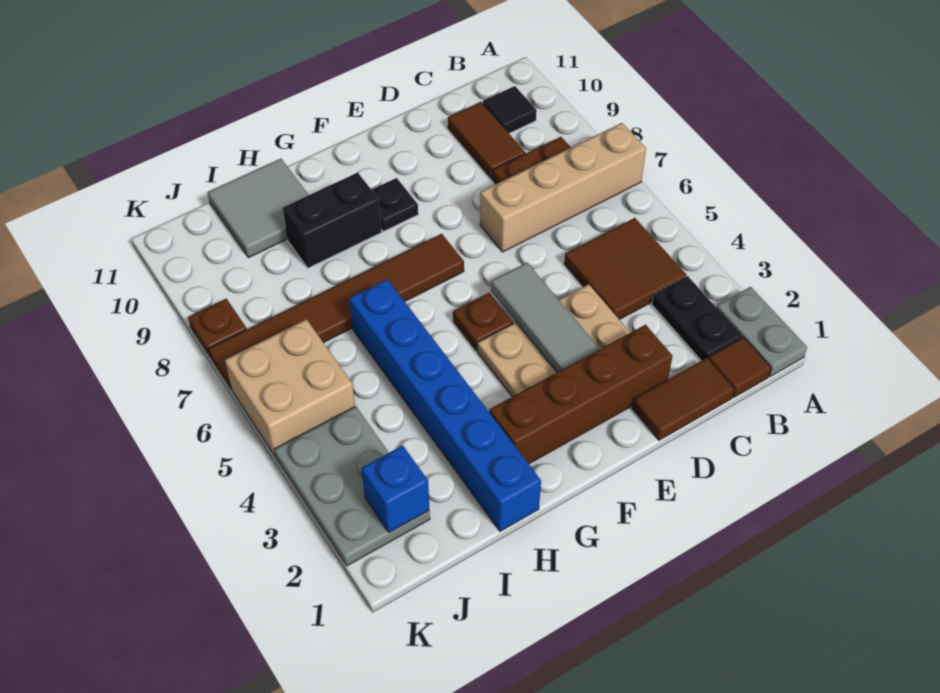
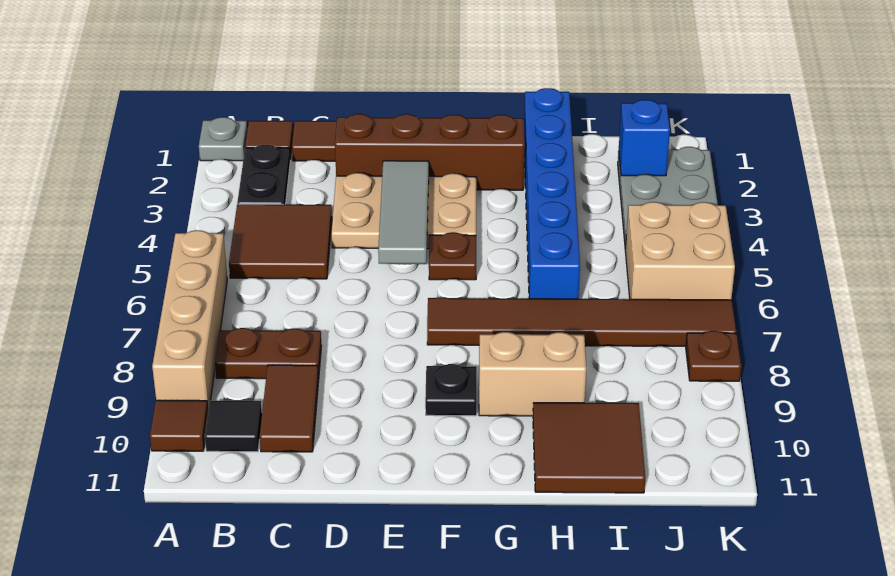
grey plate A1:A2 level 1 -> grey plate A1 level 1
tan brick A7:D7 level 1 -> tan brick A6:A9 level 1
none -> brown tile A10 level 1
black brick G9:H9 level 1 -> tan brick G9:H9 level 1
grey tile H10:I11 level 1 -> brown tile H10:I11 level 1

